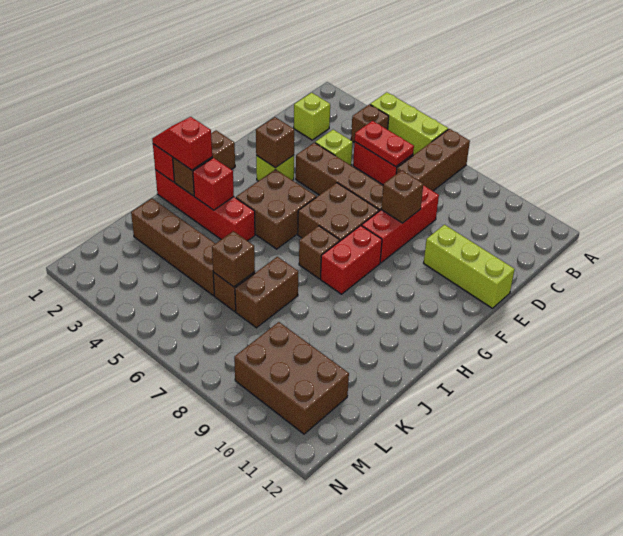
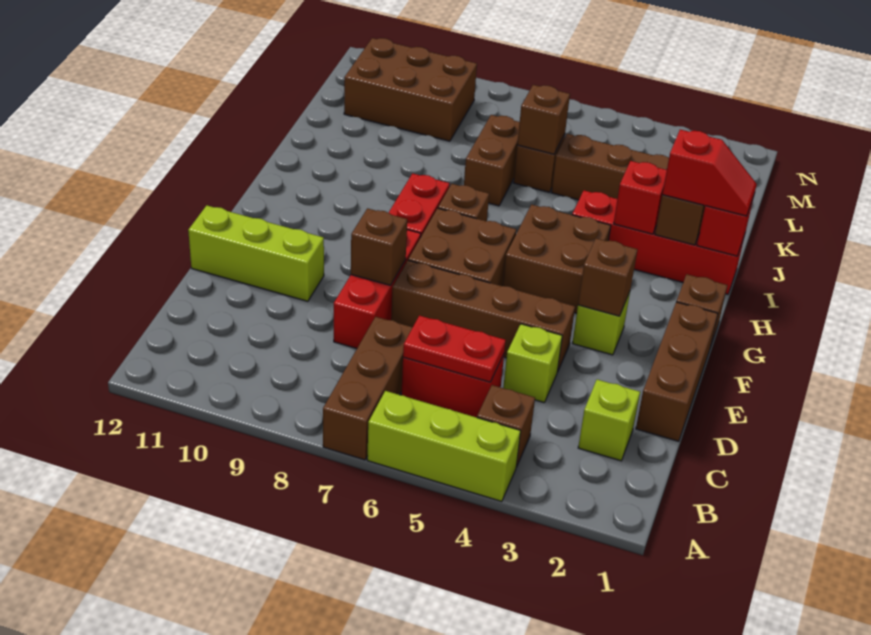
none -> brown brick D1:F1 level 1

